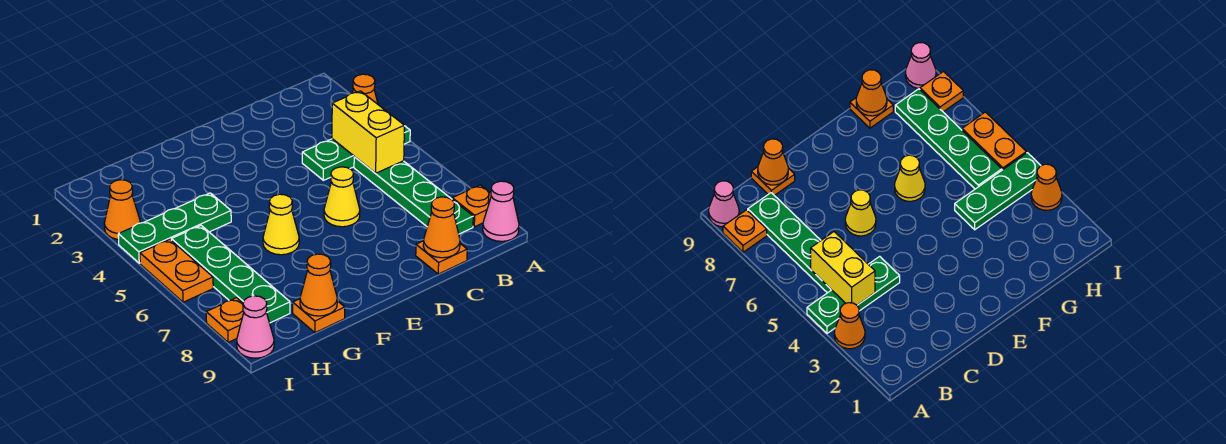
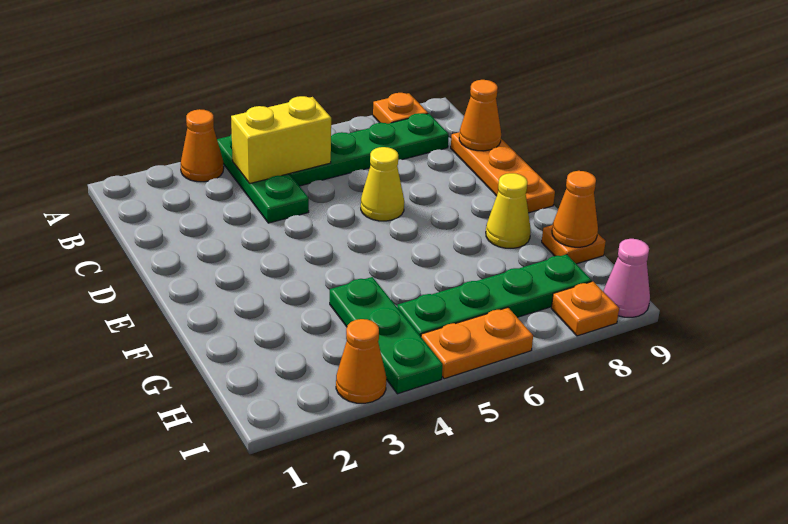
pink cone A9 level 1 -> none
orange plate C9 level 1 -> orange plate C9:E9 level 1
yellow cone F6 level 1 -> yellow cone F8 level 1

